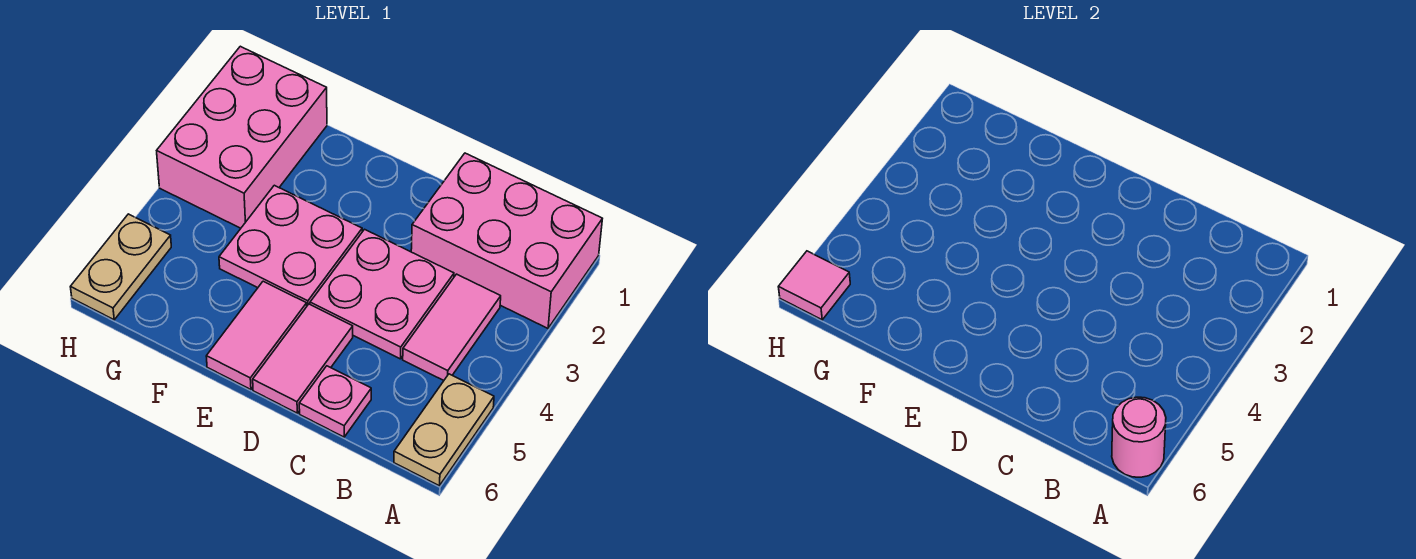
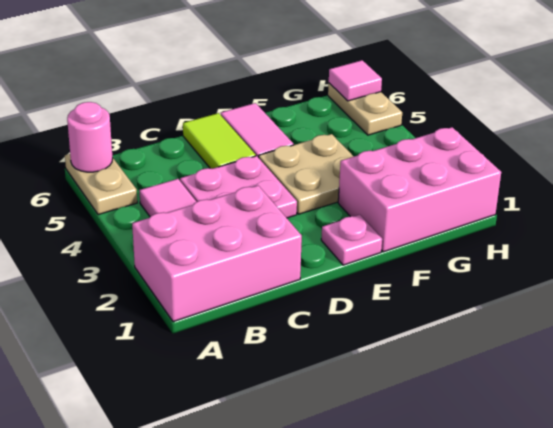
pink plate C6 level 1 -> pink plate E1 level 1
pink tile D5:D6 level 1 -> lime tile D5:D6 level 1
pink plate E3:F4 level 1 -> tan plate E3:F4 level 1
pink brick G1:H3 level 1 -> pink brick F1:H2 level 1

